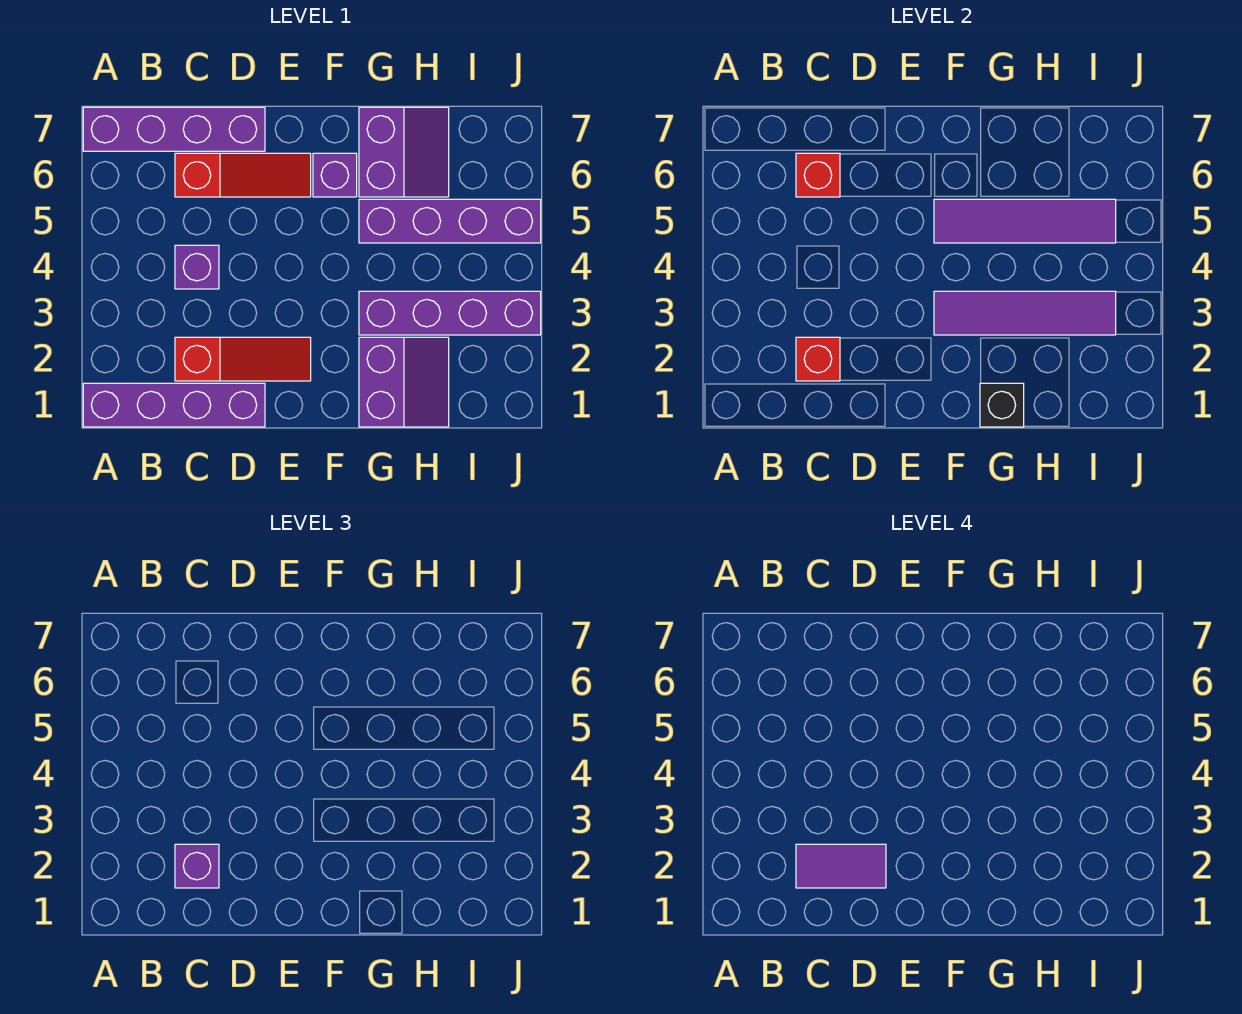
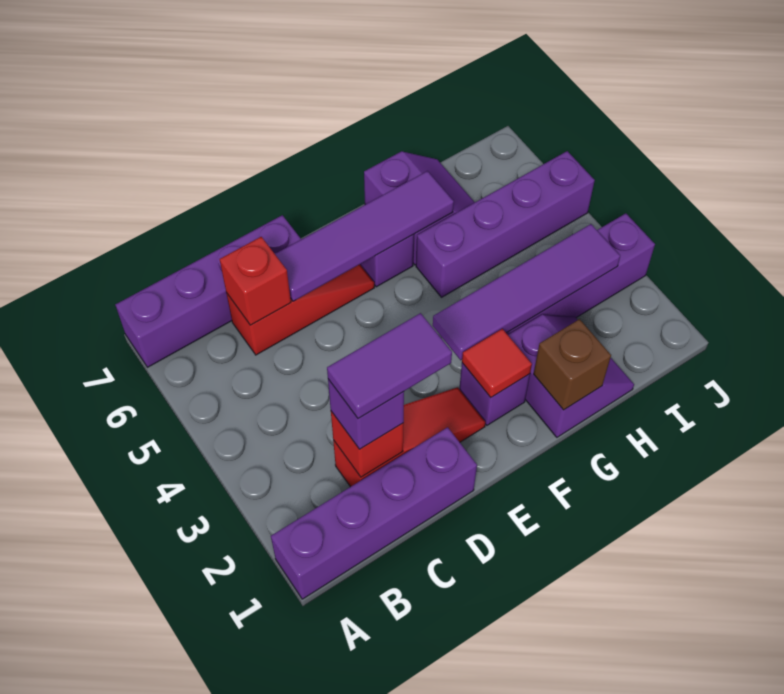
purple brick C4 level 1 -> purple brick F2 level 1
none -> red tile F2 level 2
purple tile F5:I5 level 2 -> purple tile D6:G6 level 2
black brick G1 level 2 -> brown brick G1 level 2

